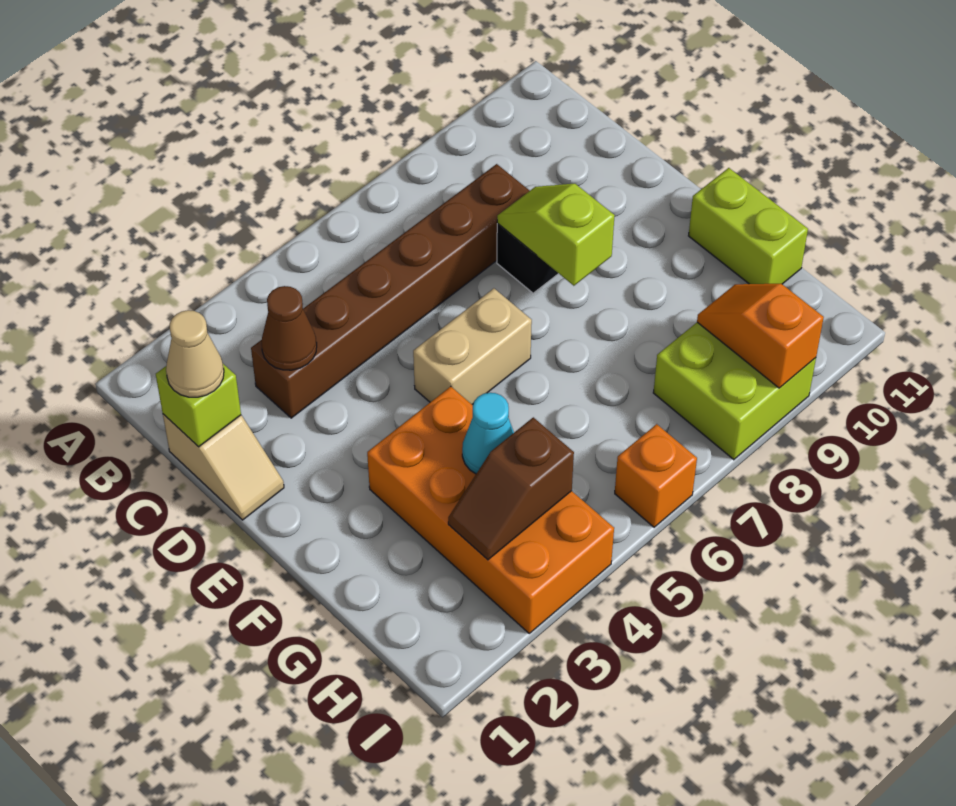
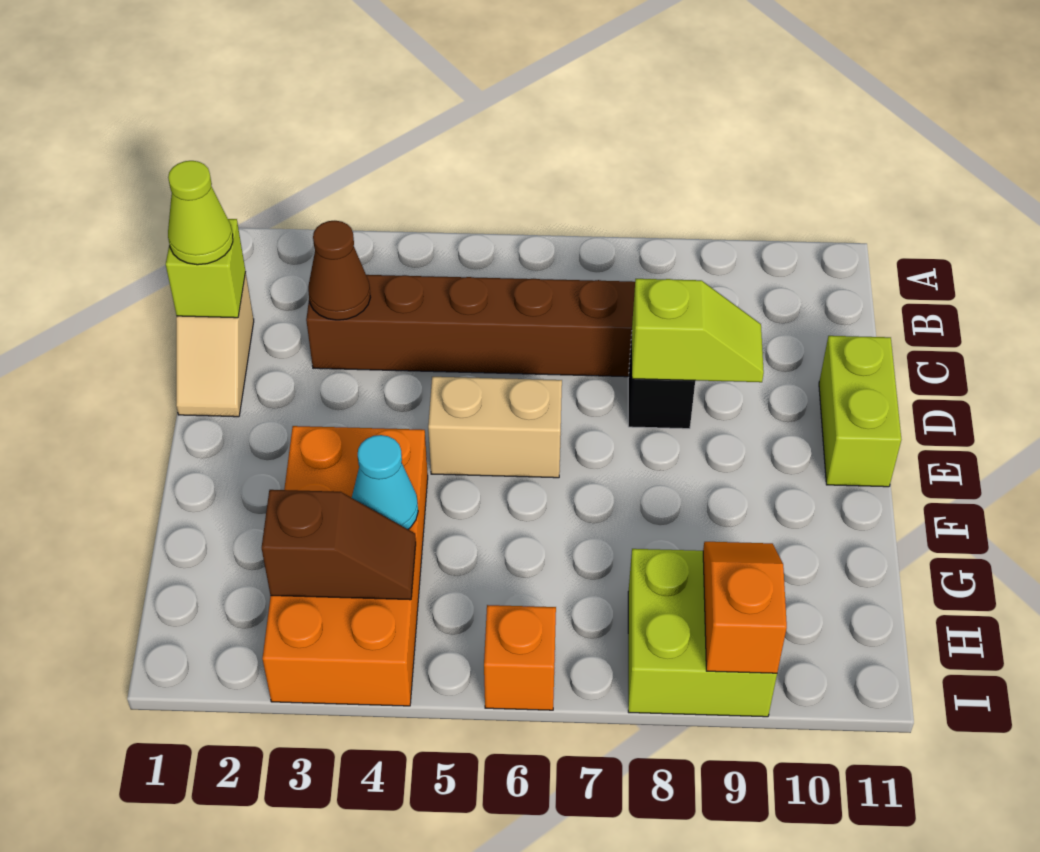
tan cone C1 level 3 -> lime cone C1 level 3
lime slope D8:E8 level 2 top E -> lime slope D8:D9 level 2 top 8
lime brick F11:G11 level 1 -> lime brick D11:E11 level 1
brown slope H3:H4 level 2 top 4 -> brown slope H3:H4 level 2 top 3

